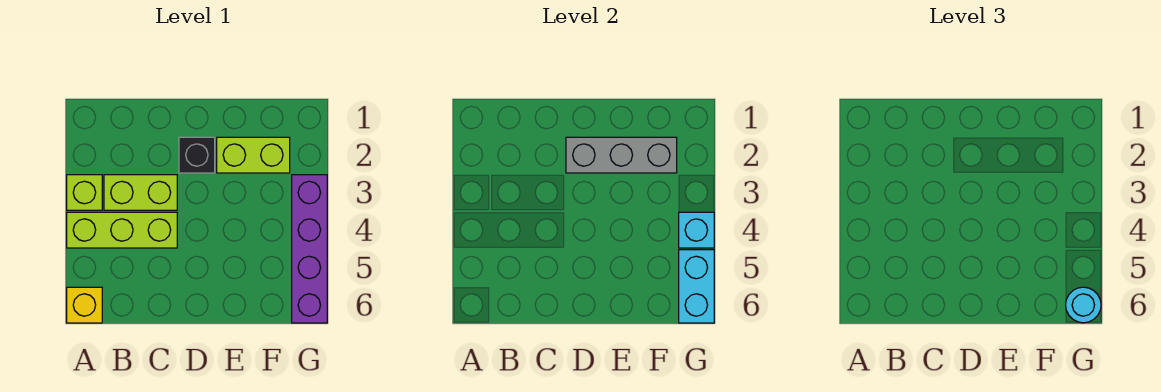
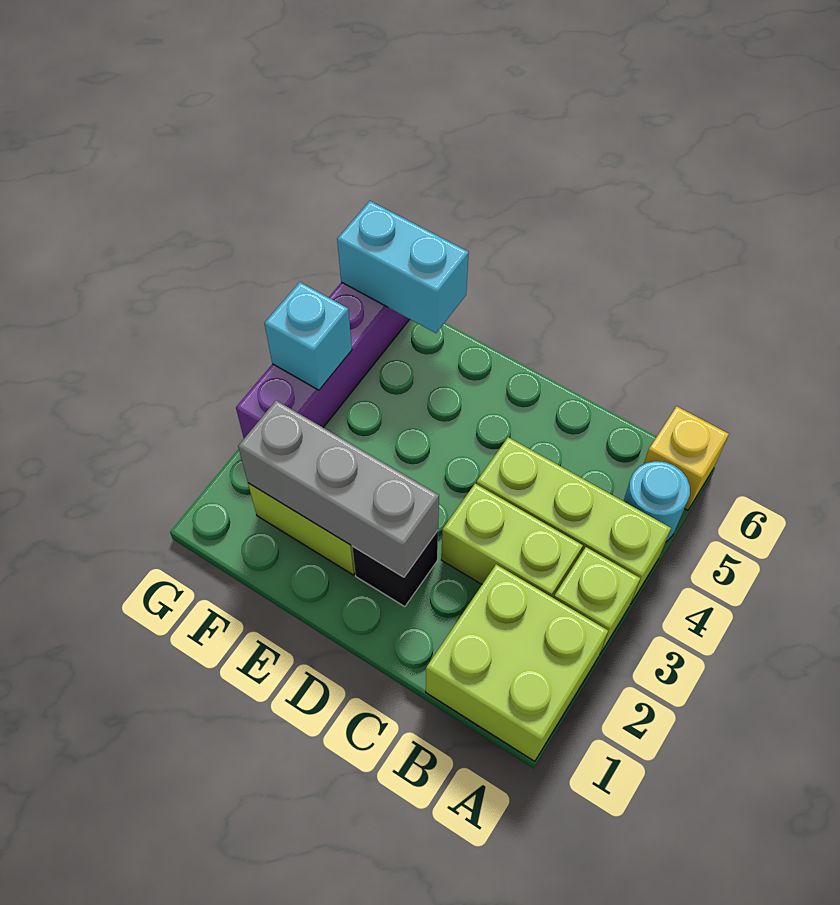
none -> lime brick A1:B2 level 1
cyan brick G5:G6 level 2 -> cyan brick F6:G6 level 2
cyan round brick G6 level 3 -> cyan round brick A5 level 1

